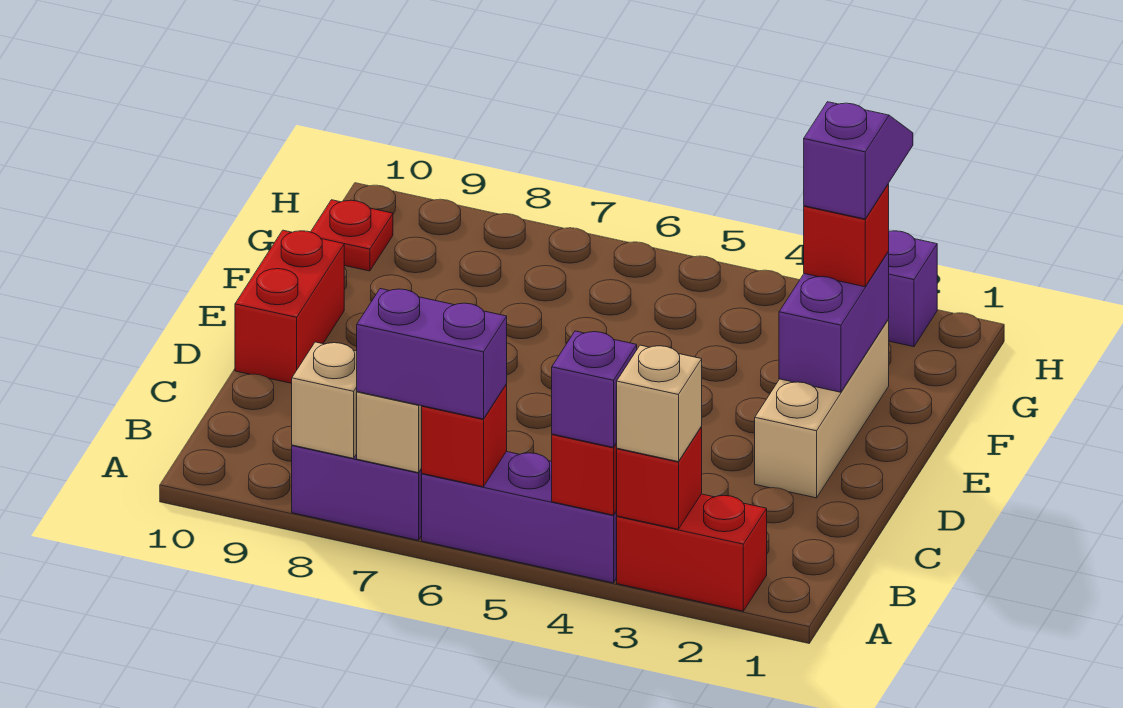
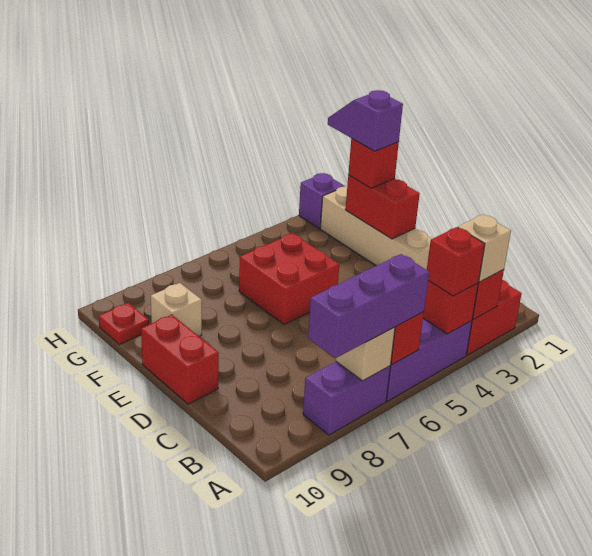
purple brick A4 level 3 -> red brick A4 level 3
purple brick A6:A7 level 3 -> purple brick A6:A8 level 3
tan brick A8 level 2 -> tan brick F9 level 1
tan brick D2:F2 level 1 -> tan brick D2:G2 level 1
purple brick E2:F2 level 2 -> red brick E2:F2 level 2
none -> red brick E5:F6 level 1

